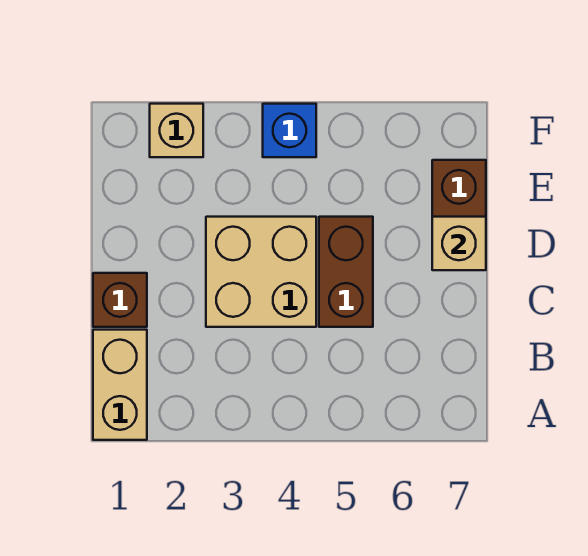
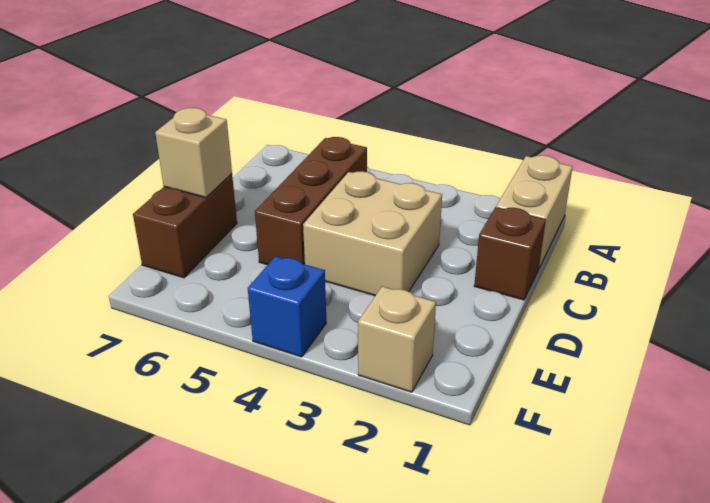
brown brick C5:D5 level 1 -> brown brick B5:D5 level 1

